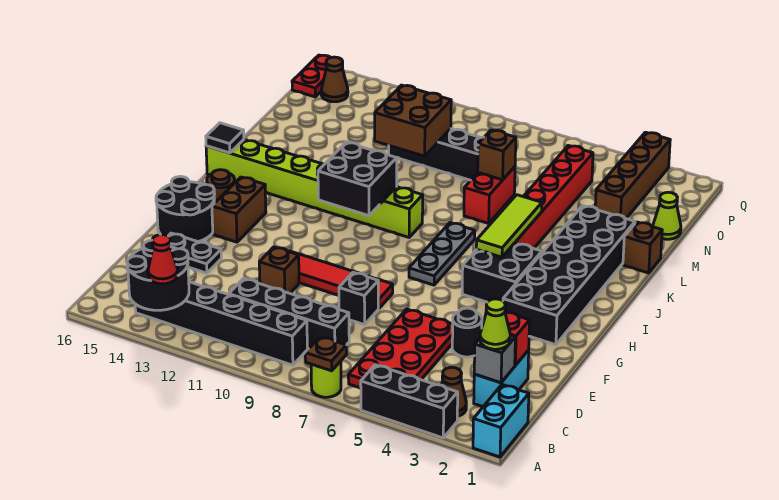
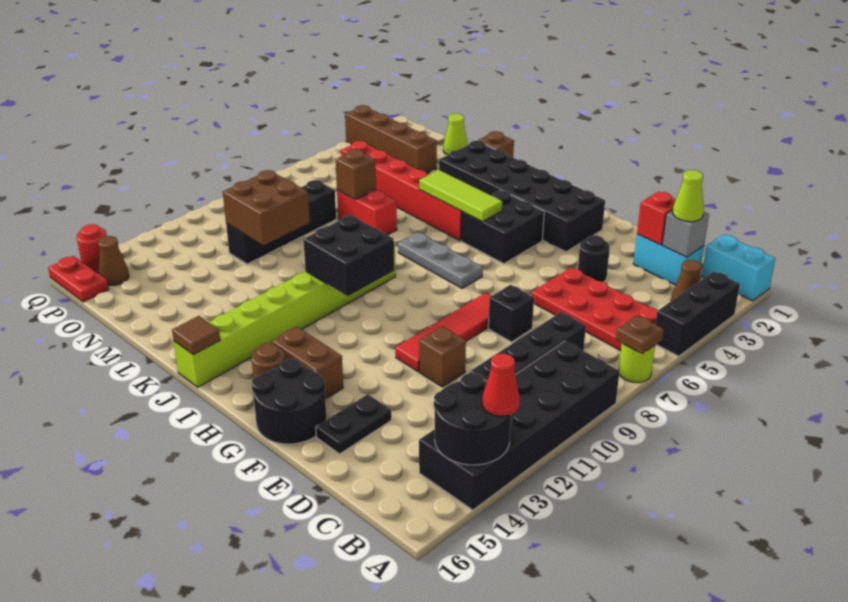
black brick B9:B14 level 1 -> black brick A9:B14 level 1
black tile J16 level 2 -> brown tile J16 level 2
none -> red round brick Q15 level 1

